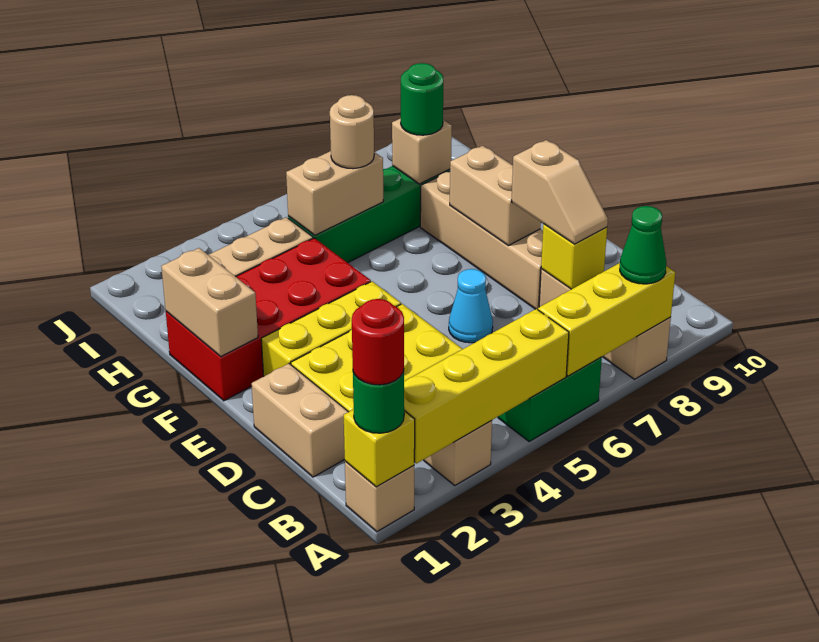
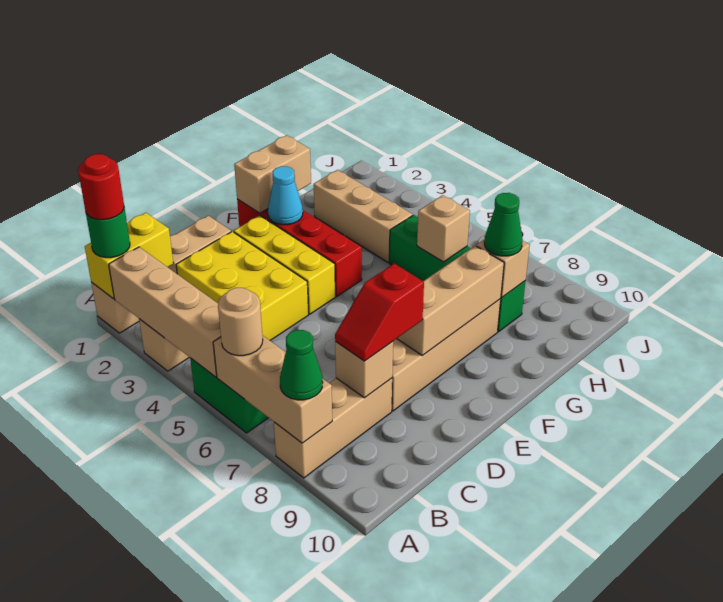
yellow brick A1 level 2 -> yellow brick A1:B1 level 2
yellow brick A2:A5 level 2 -> tan brick A2:A5 level 2
yellow brick A6:A8 level 2 -> tan brick A6:A8 level 2
yellow brick C8 level 2 -> tan brick C8 level 2
tan slope C8:D8 level 3 top D -> red slope C8:D8 level 3 top D
cyan cone D6 level 1 -> cyan cone F2 level 2
tan brick E8:F8 level 2 -> tan brick E8:G8 level 2
red brick F1:G4 level 1 -> red brick F1:F4 level 1
tan brick H5:H6 level 2 -> tan brick H6 level 2
tan round brick H6 level 3 -> tan round brick A6 level 3
green round brick H8 level 3 -> green cone H8 level 3

